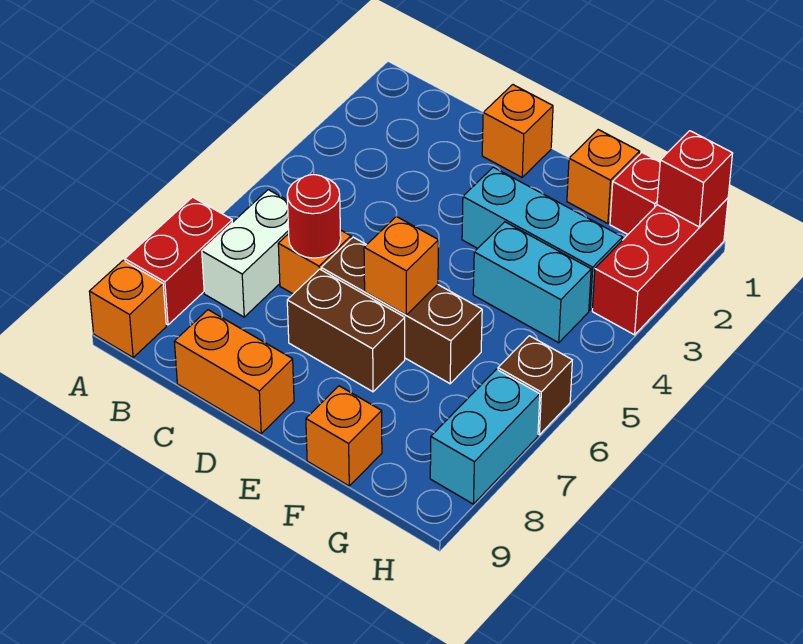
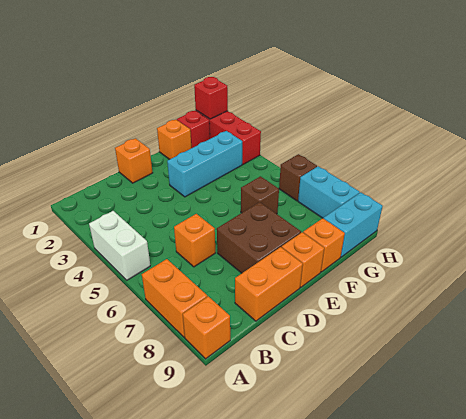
red brick A7:A8 level 1 -> orange brick A7:A8 level 1
white brick B6:B7 level 1 -> white brick A4:A5 level 1
red round brick C6 level 2 -> none
brown brick D6:F6 level 1 -> brown brick F6 level 1
brown brick D7:E7 level 1 -> brown brick D7:E8 level 1
orange brick E6 level 2 -> orange brick E9 level 1
cyan brick F4:G4 level 1 -> cyan brick G9:H9 level 1

